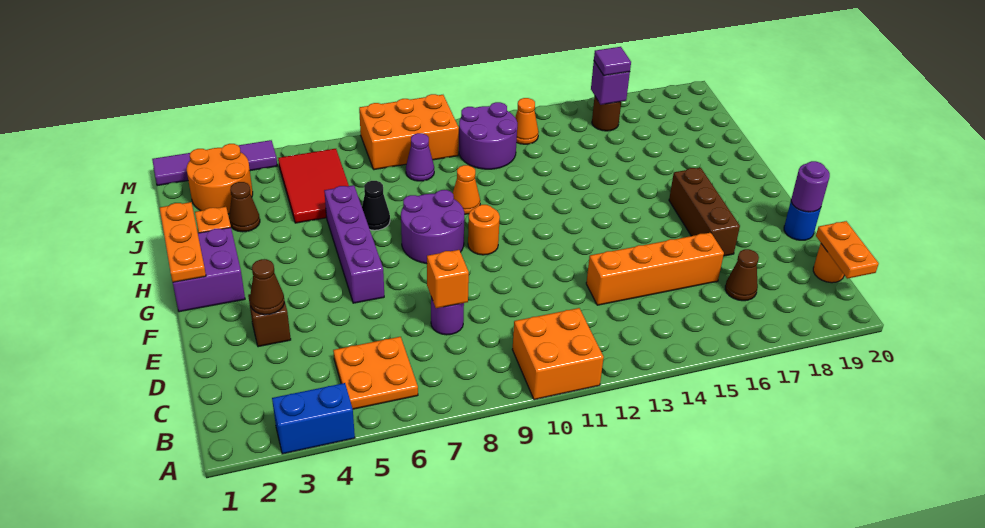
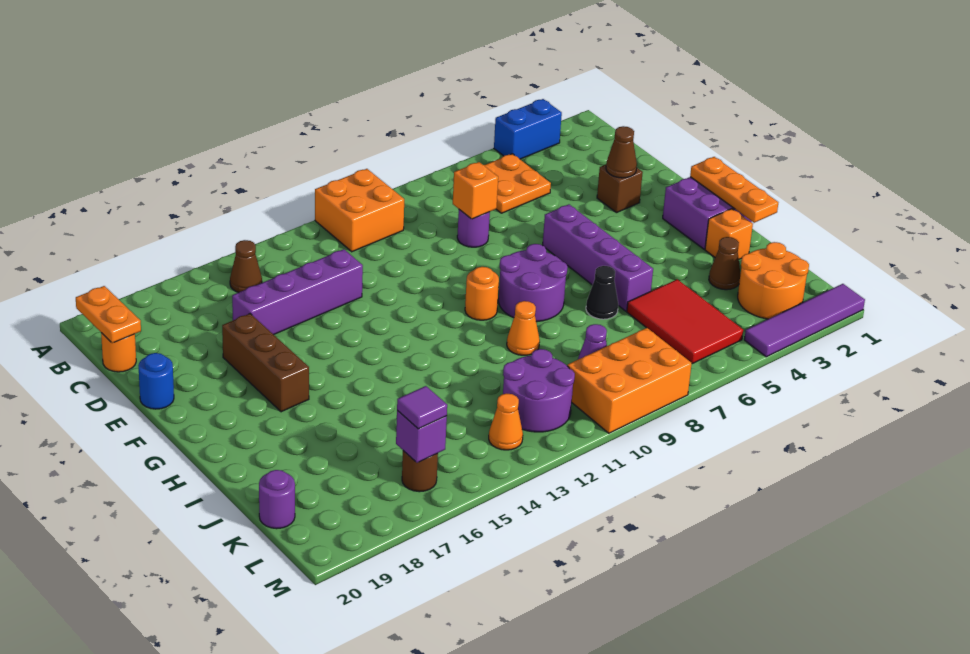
brown cone C17 level 1 -> brown cone B15 level 1
orange brick D13:D16 level 1 -> purple brick D13:D16 level 1
purple round brick E20 level 2 -> purple round brick K20 level 1

